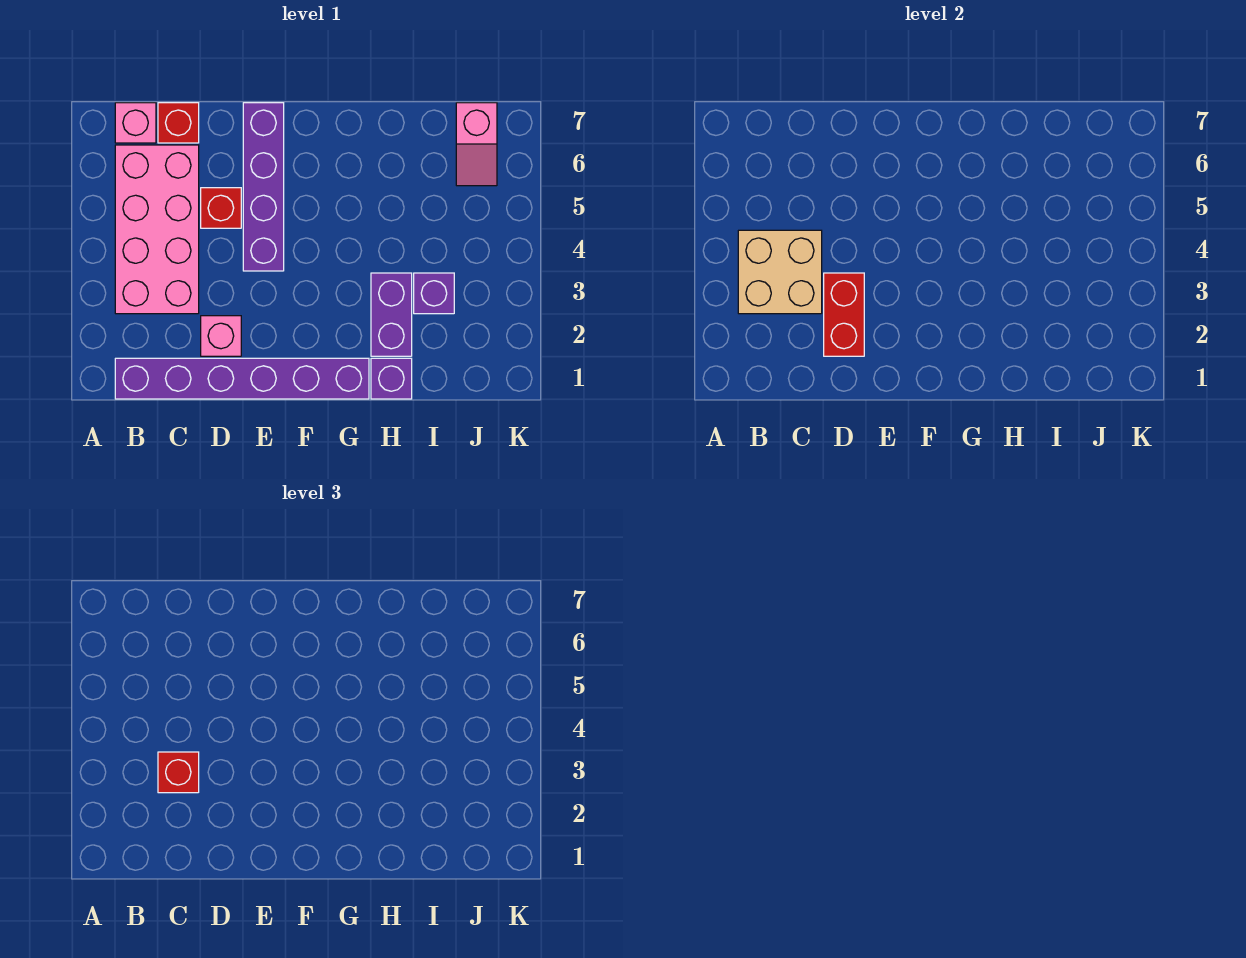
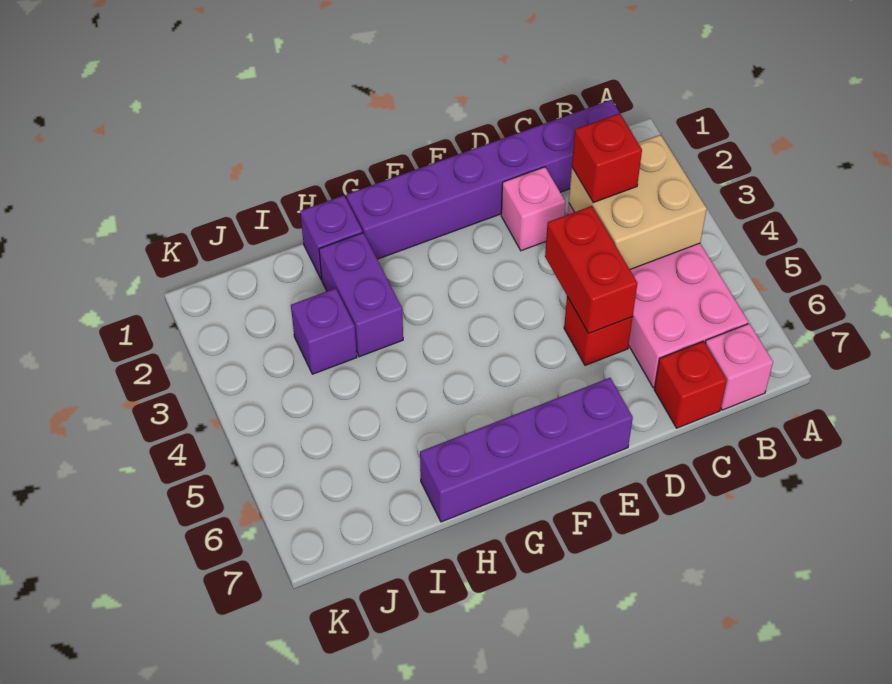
red brick D2:D3 level 2 -> red brick D4:D5 level 2
purple brick E4:E7 level 1 -> purple brick E7:H7 level 1
pink slope J6:J7 level 1 top 7 -> none

